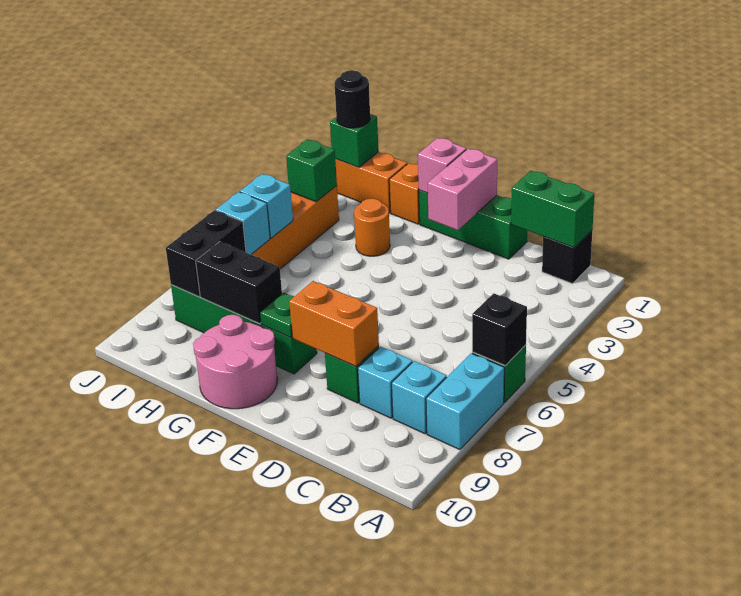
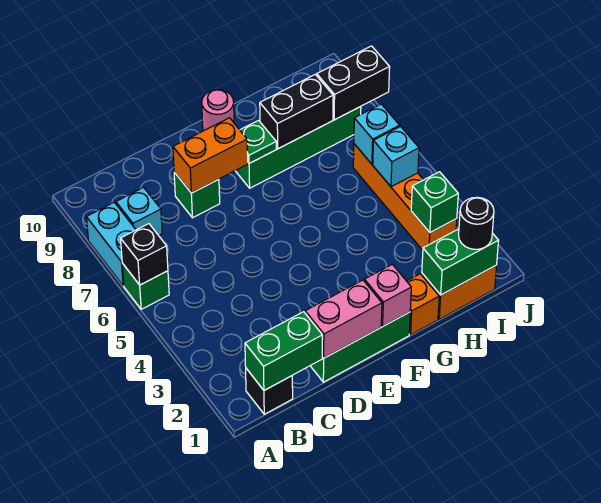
cyan brick C8 level 1 -> none
pink brick E1:E2 level 2 -> pink brick D1:E1 level 2
pink round brick F9:G10 level 1 -> pink round brick F10 level 1
orange round brick G3 level 1 -> none
green brick I1 level 2 -> green brick H1:I1 level 2
black brick I7:I8 level 2 -> black brick I8:J8 level 2

